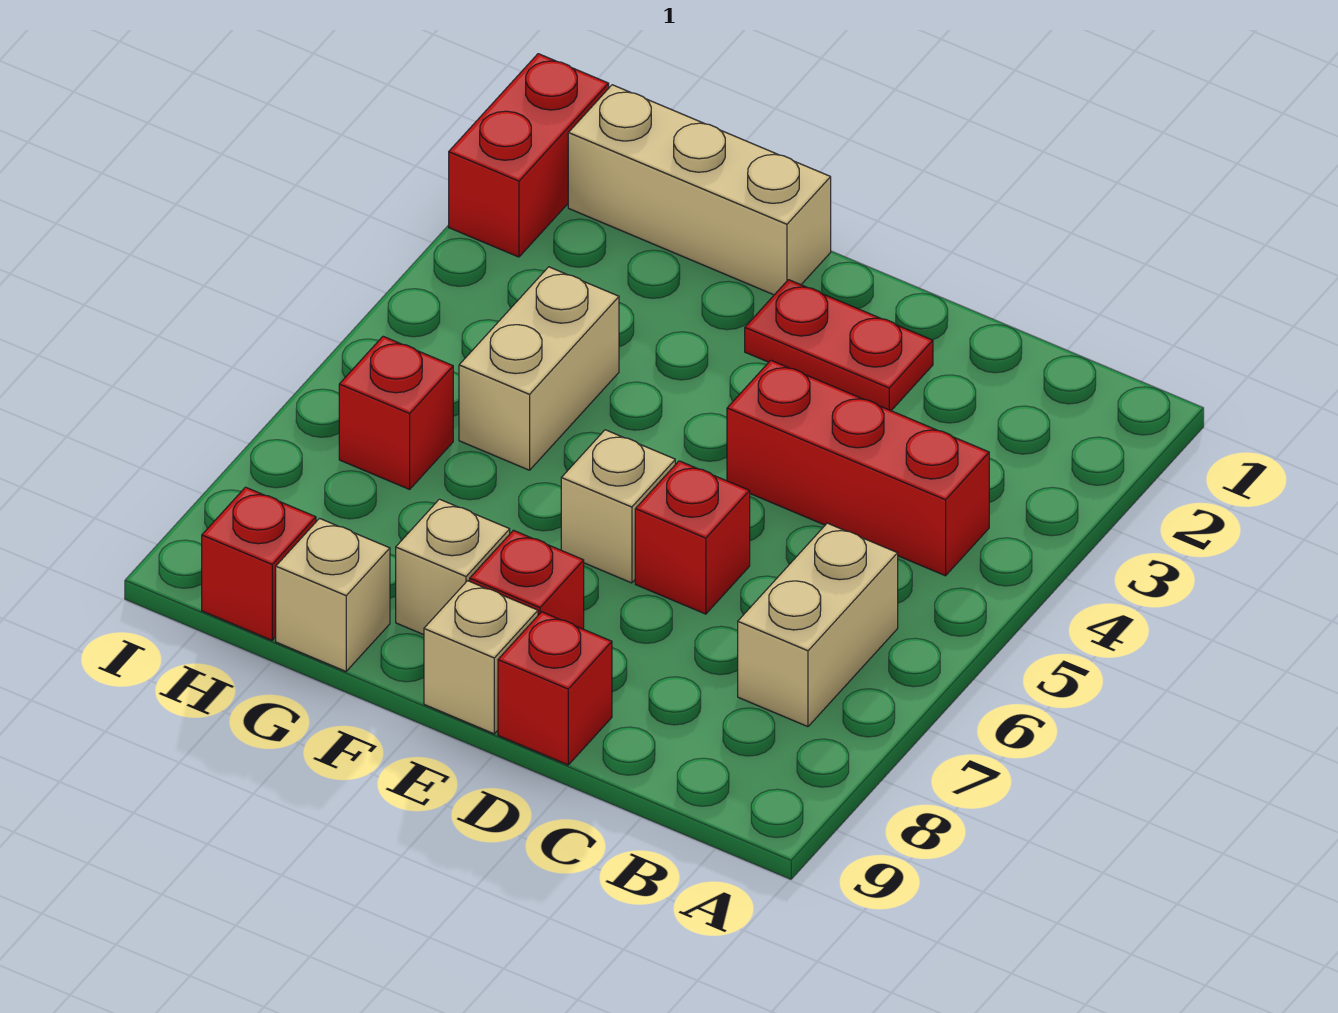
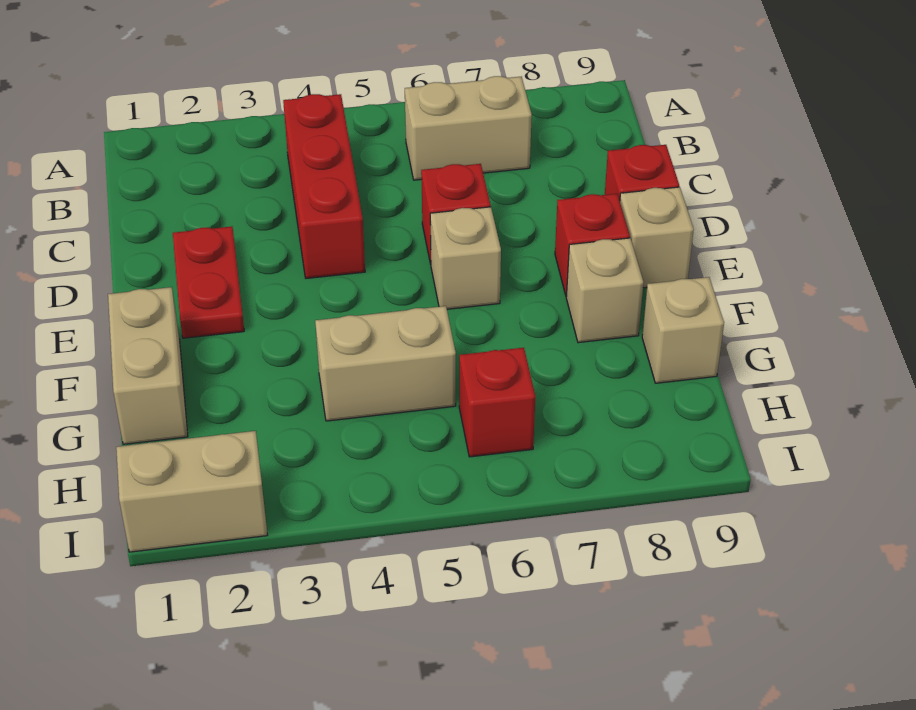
tan brick F1:H1 level 1 -> tan brick F1:G1 level 1
red brick H9 level 1 -> none
red brick I1:I2 level 1 -> tan brick I1:I2 level 1

